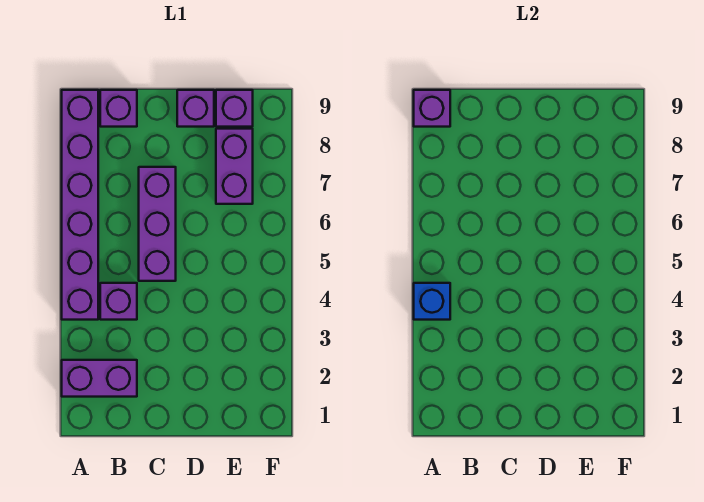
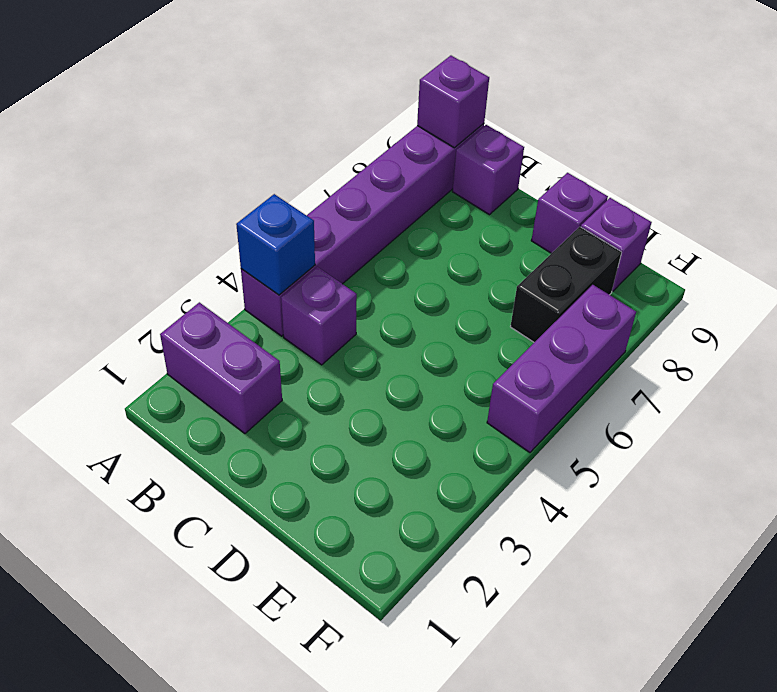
purple brick C5:C7 level 1 -> purple brick F5:F7 level 1
purple brick E7:E8 level 1 -> black brick E7:E8 level 1

